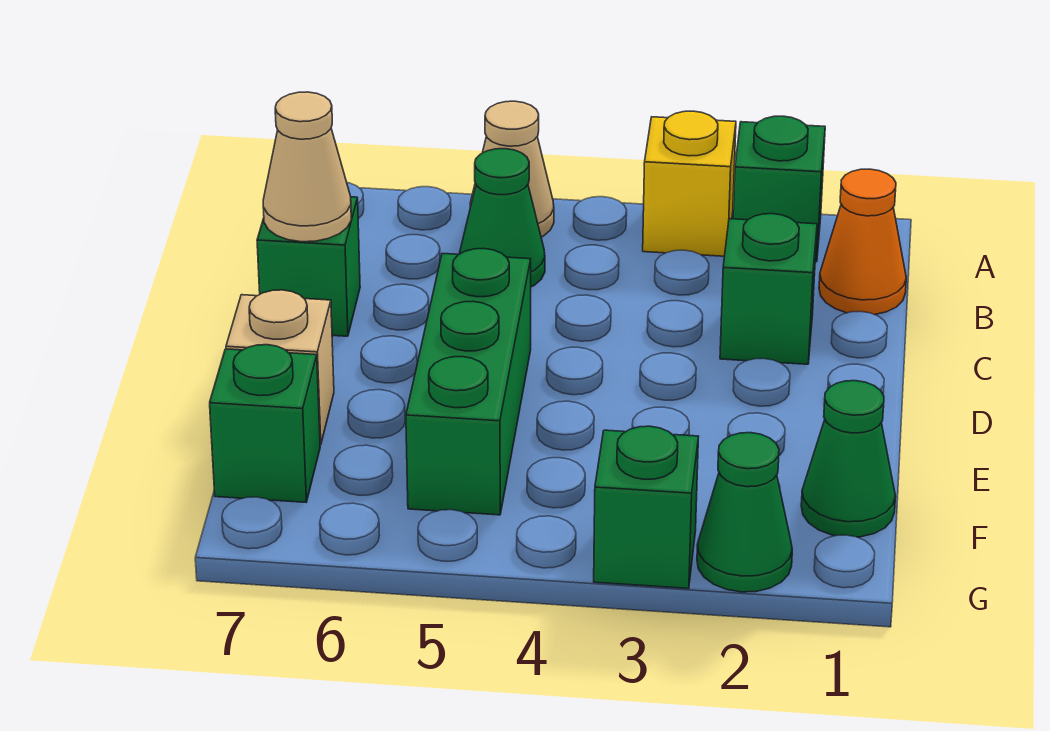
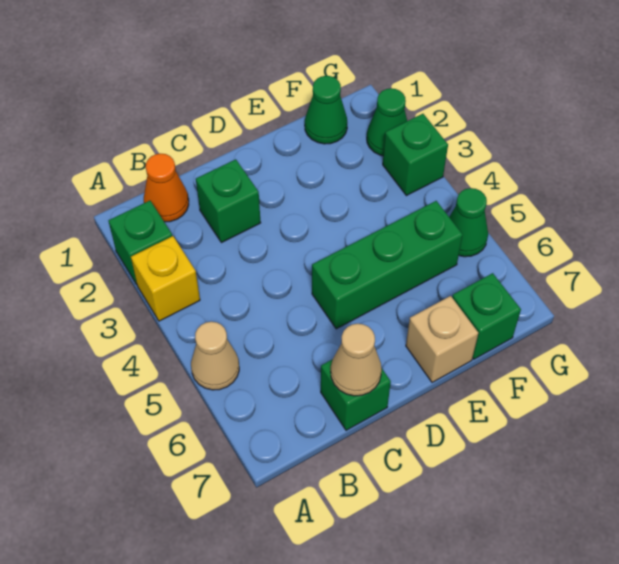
green cone B5 level 1 -> green cone G5 level 1

